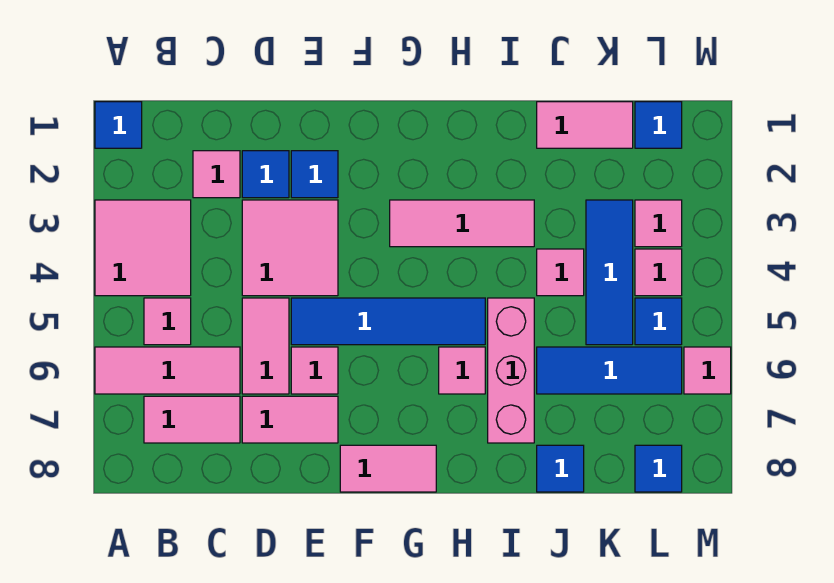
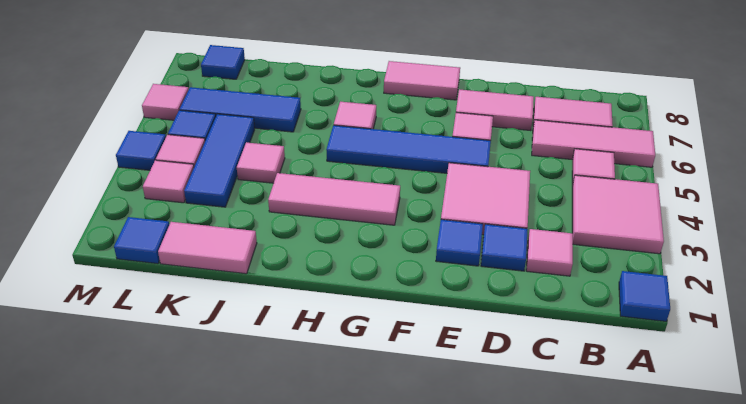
pink tile D5:D6 level 1 -> none
pink brick I5:I7 level 1 -> none
blue tile J8 level 1 -> blue tile M4 level 1

